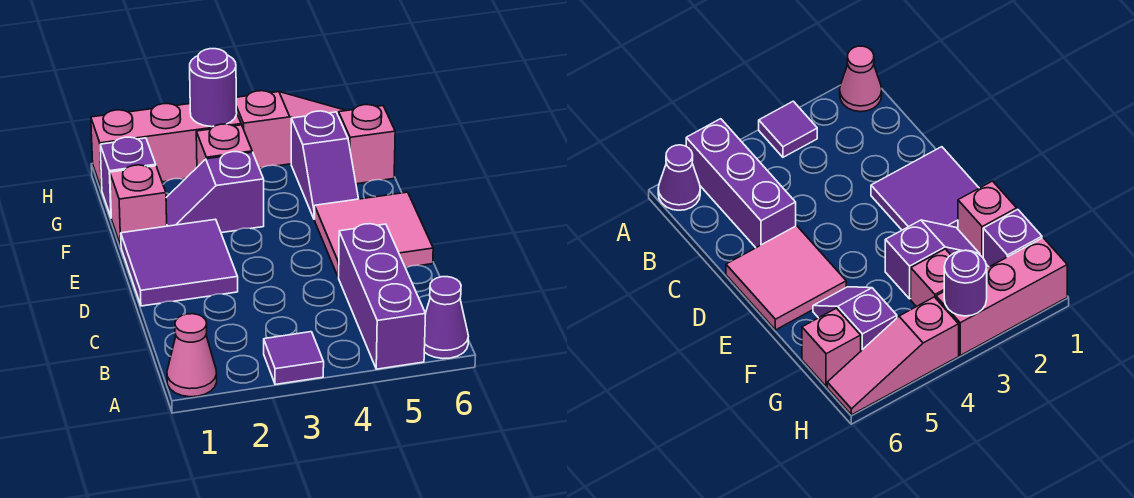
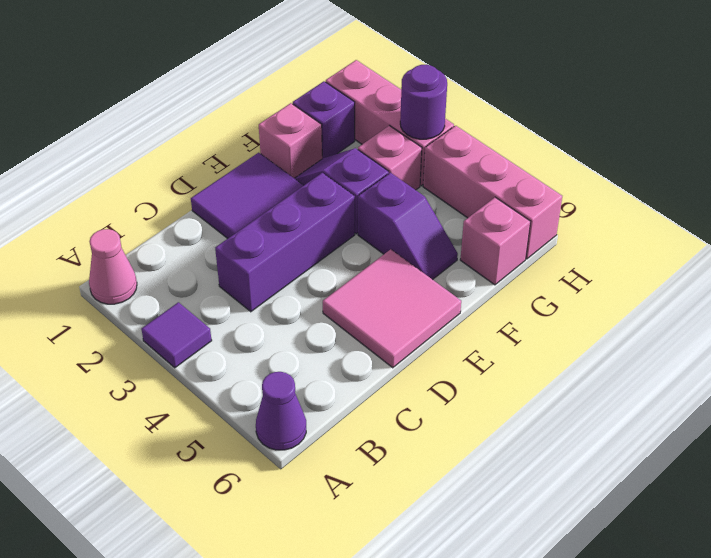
purple brick A5:C5 level 1 -> purple brick C3:E3 level 1
purple slope F5:G5 level 1 top G -> purple slope F4:F5 level 1 top 4
pink slope H4:H6 level 1 top 4 -> pink brick H4:H6 level 1

